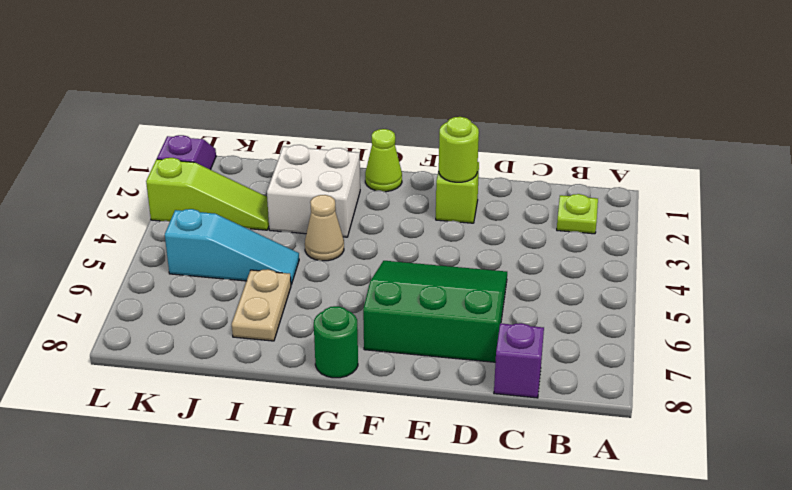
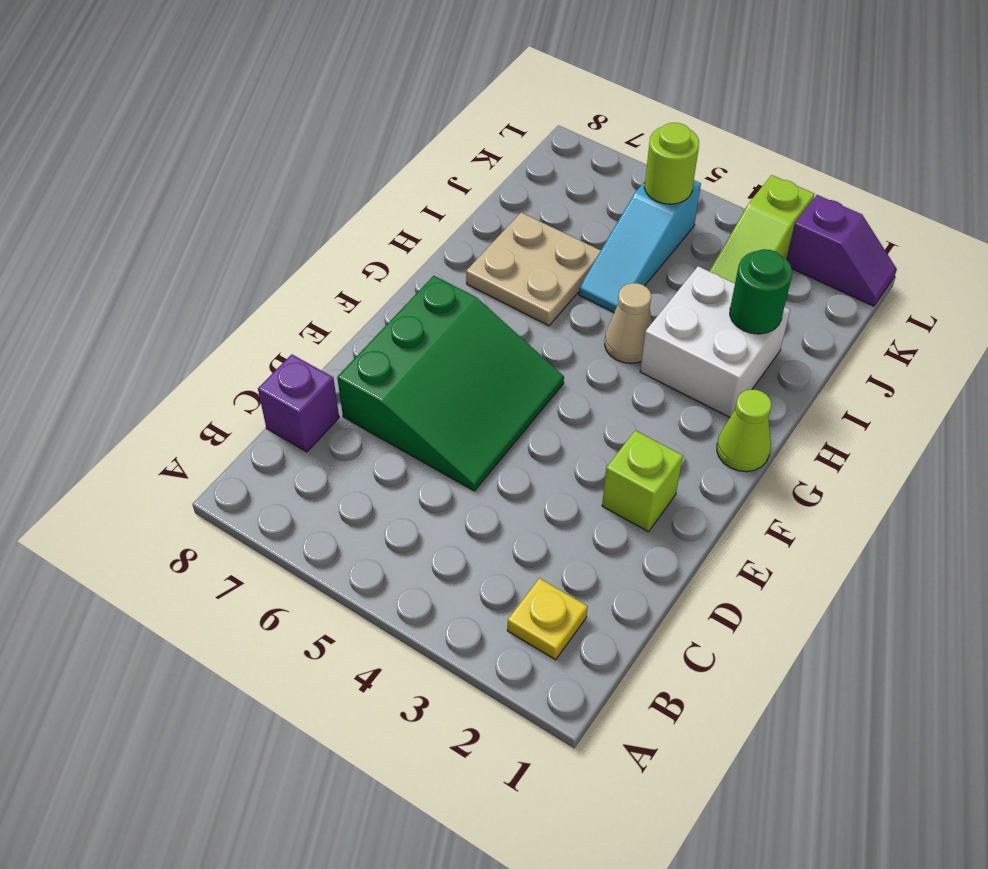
lime plate B2 level 1 -> yellow plate B2 level 1
lime round brick E2 level 2 -> lime round brick K5 level 2
green round brick G8 level 1 -> green round brick I2 level 2
tan plate I6:I7 level 1 -> tan plate H6:I7 level 1

